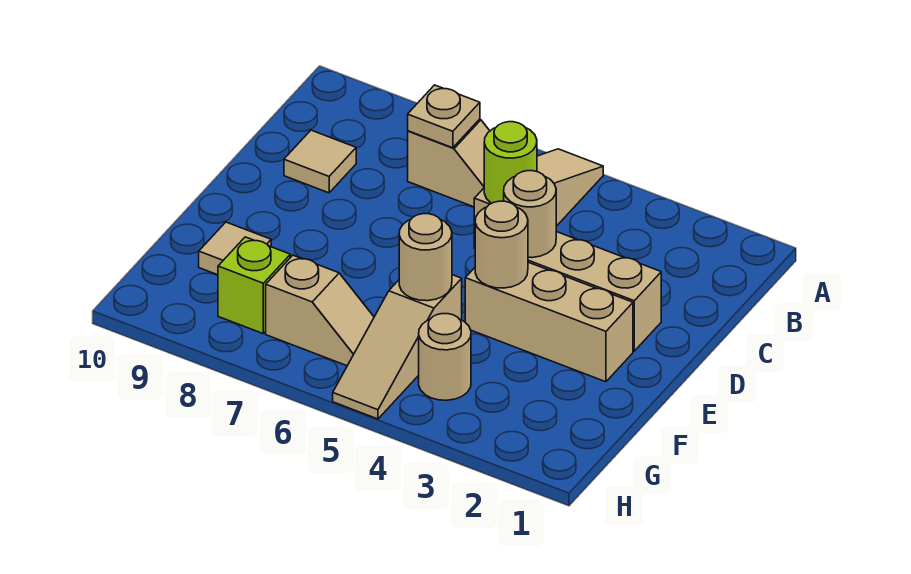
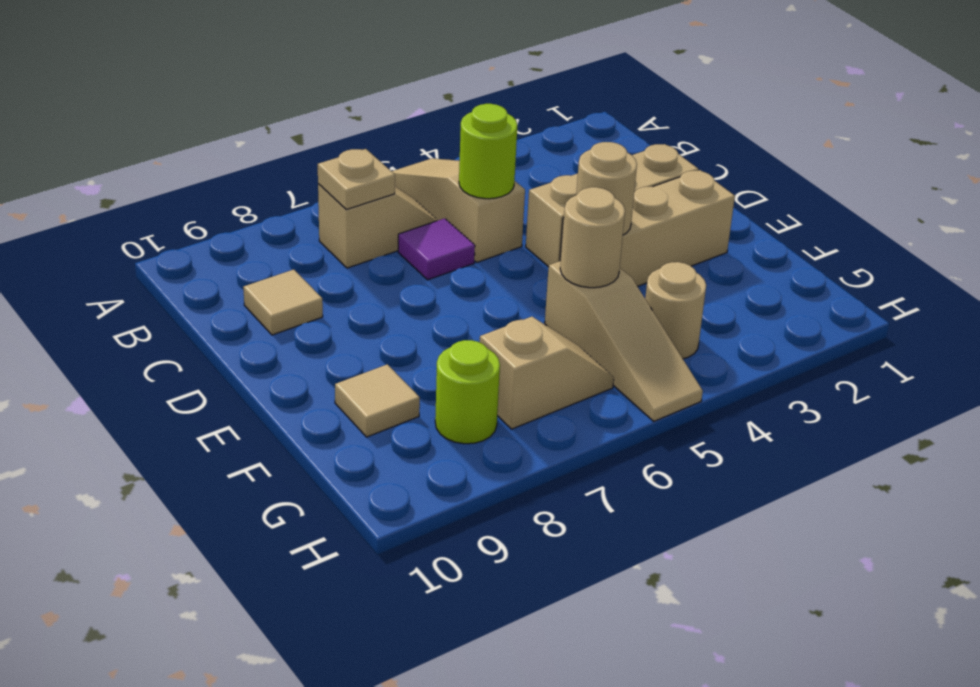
none -> purple tile C6 level 1
tan round brick D4 level 2 -> none
lime brick G8 level 1 -> lime round brick G8 level 1

